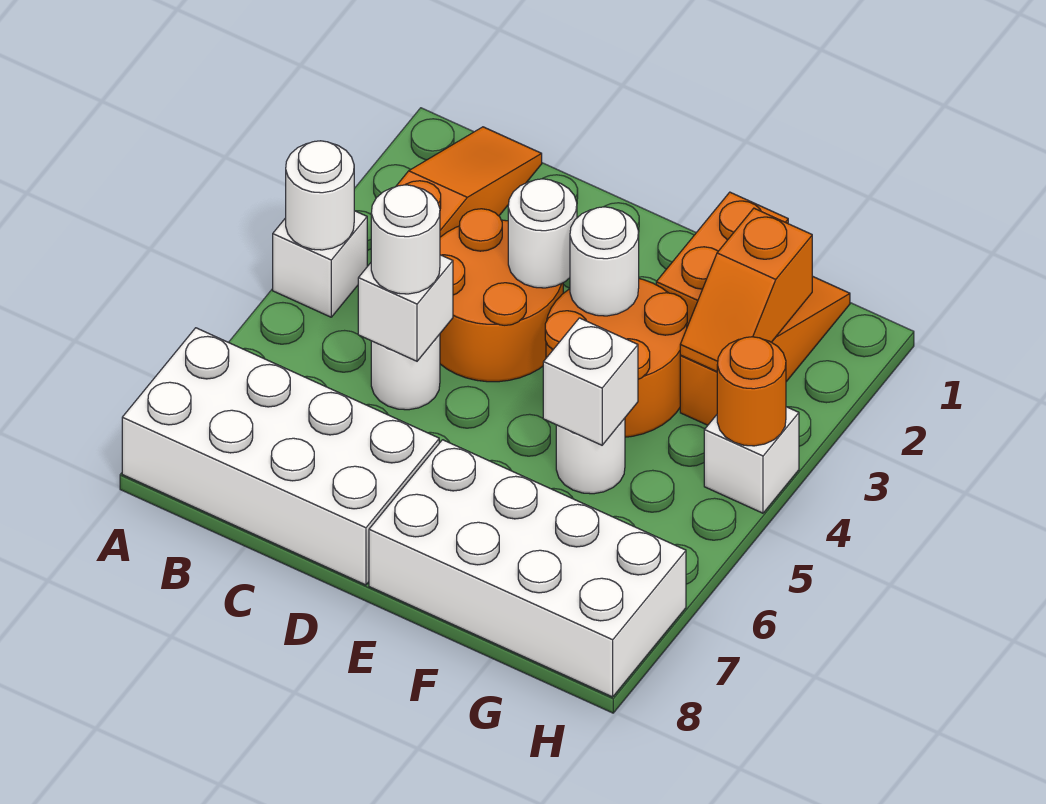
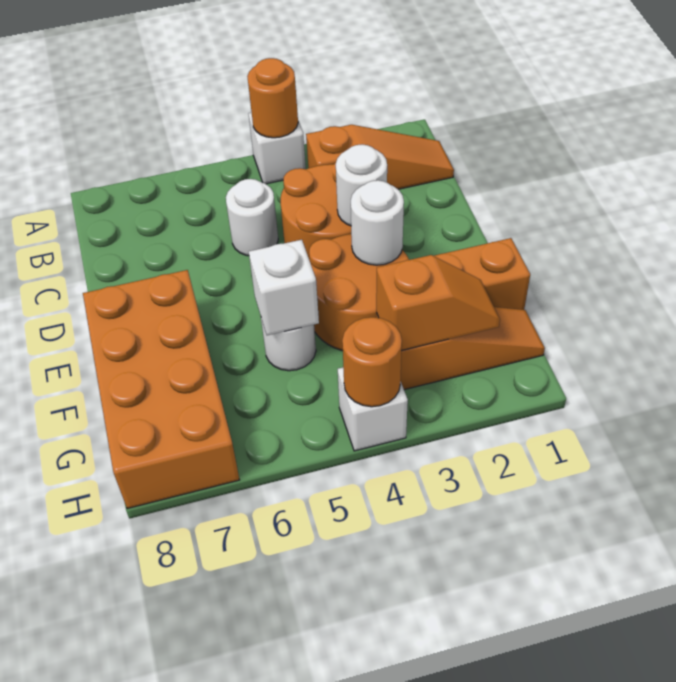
white round brick A4 level 2 -> orange round brick A4 level 2
white brick A7:D8 level 1 -> none
white brick C5 level 2 -> none
white round brick C5 level 3 -> none
white brick E7:H8 level 1 -> orange brick E7:H8 level 1
orange slope G2:G3 level 2 top 2 -> orange slope G2:G3 level 2 top 3

